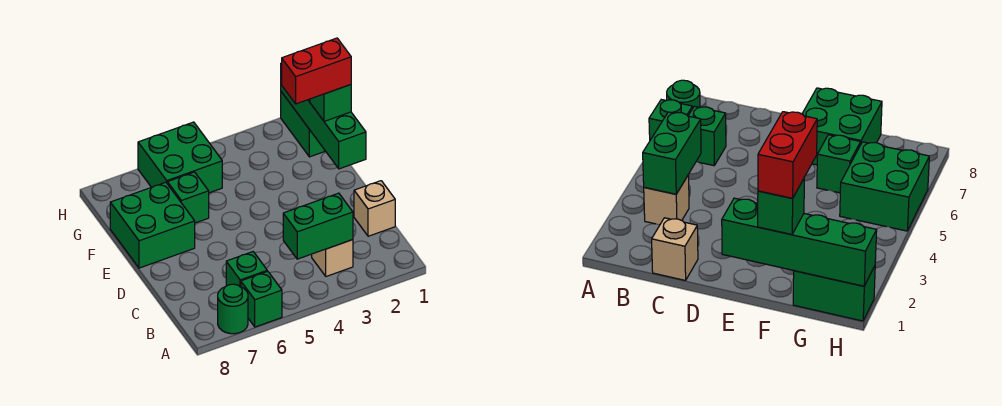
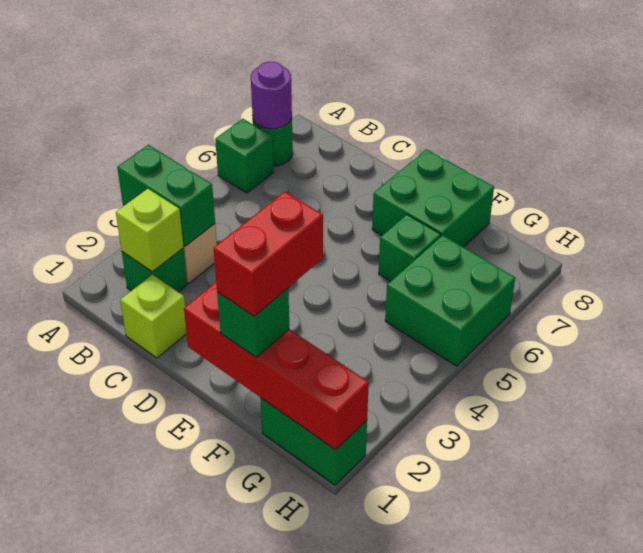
none -> purple round brick A7 level 2
none -> lime brick B2 level 2
green brick B3:B4 level 2 -> green brick A3:B3 level 2
green brick B6 level 1 -> green brick B2 level 1
tan brick C1 level 1 -> lime brick C1 level 1
green brick E1:H1 level 2 -> red brick E1:H1 level 2

